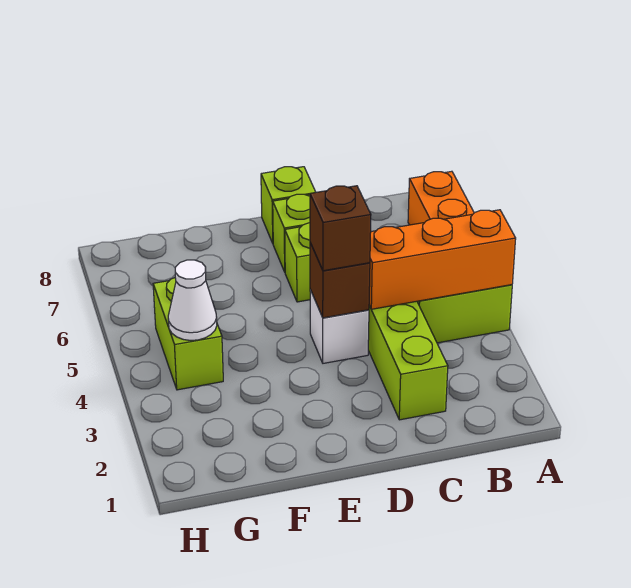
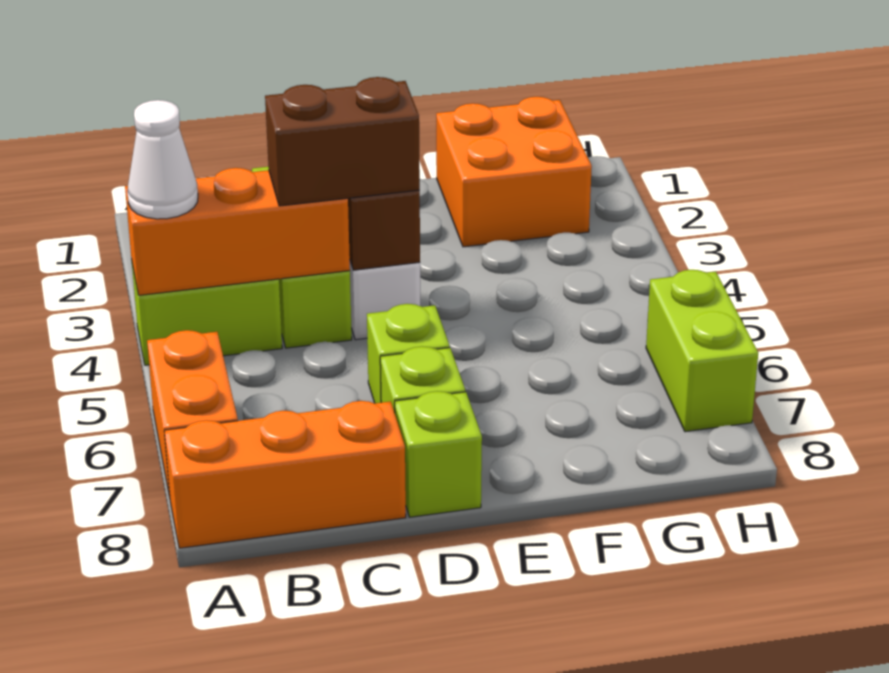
none -> orange brick A8:C8 level 1
brown brick D4 level 3 -> brown brick C4:D4 level 3
none -> orange brick F1:G2 level 1
lime brick G4:G5 level 1 -> lime brick H6:H7 level 1
white cone G4 level 2 -> white cone A4 level 3

